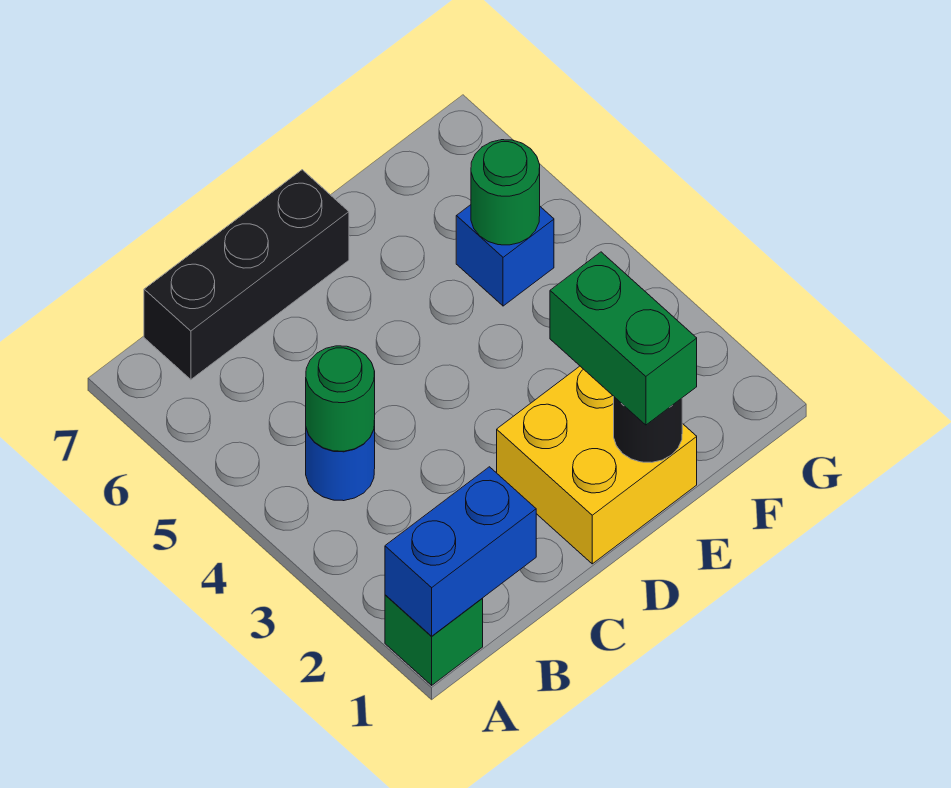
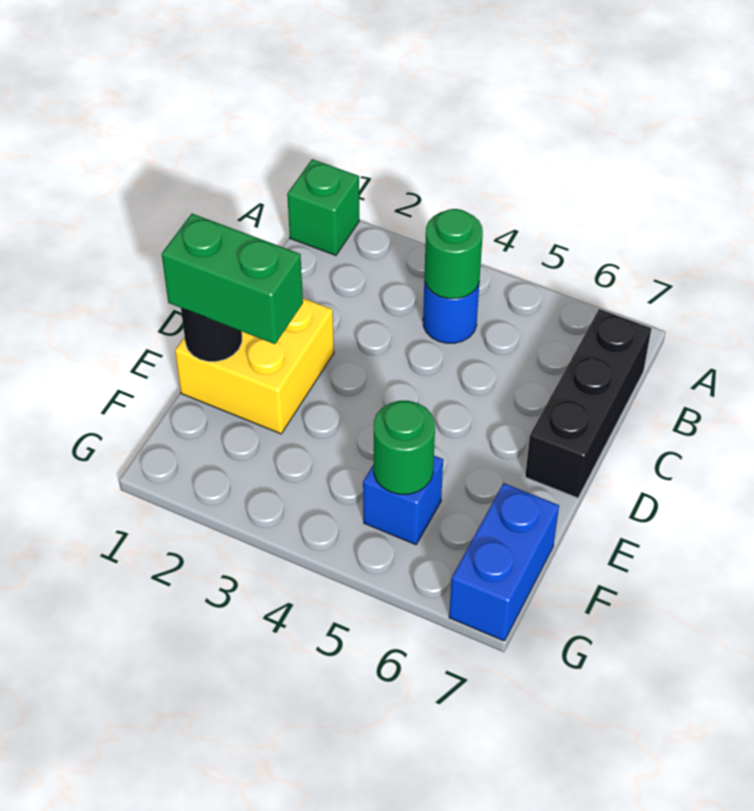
blue brick A1:B1 level 2 -> blue brick F7:G7 level 1

